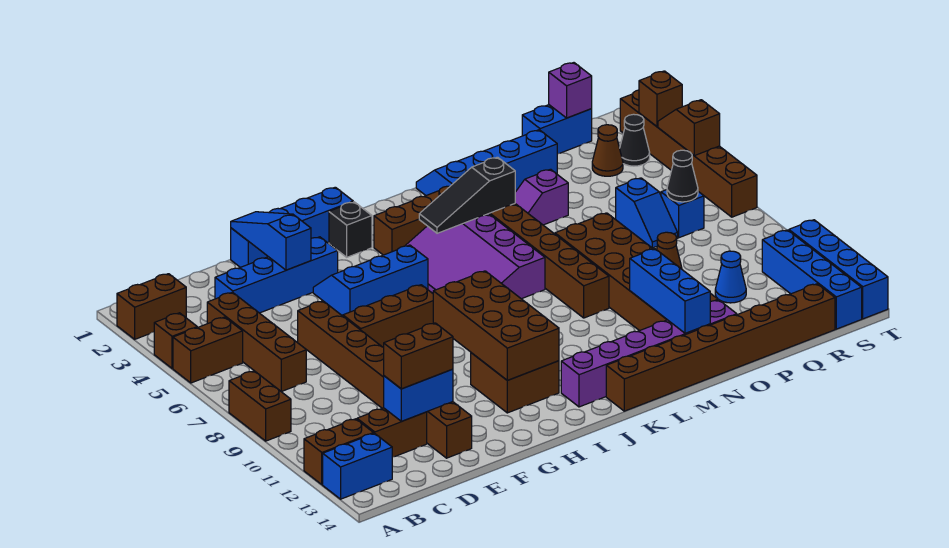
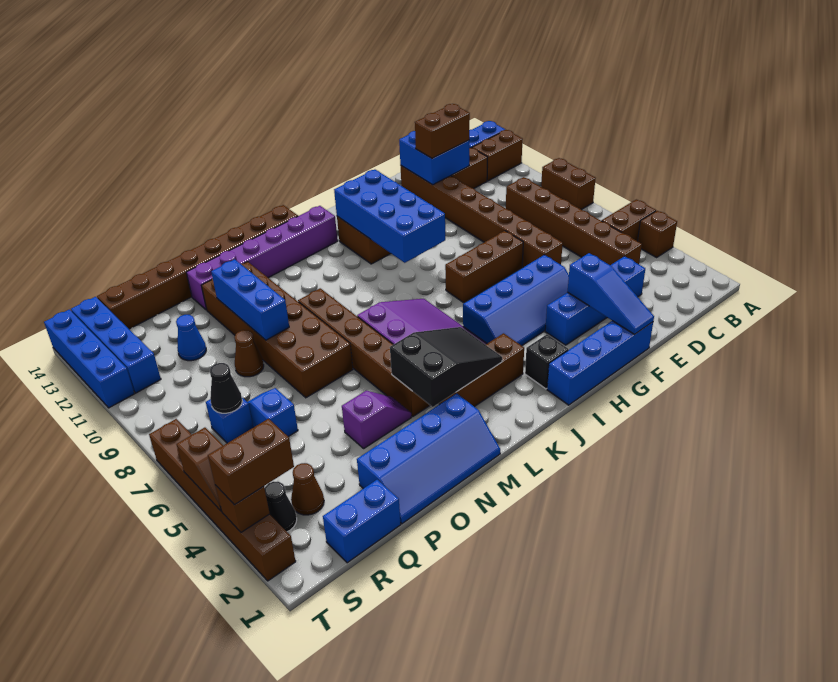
brown brick A2:B2 level 1 -> brown brick S3:T3 level 3
brown brick C4:C7 level 1 -> brown brick C4:C9 level 1
blue brick D12:E12 level 2 -> blue brick D12:E13 level 2
blue slope G4:I5 level 1 top 5 -> blue slope F4:I5 level 1 top 5
brown brick H9:I12 level 2 -> blue brick H9:I12 level 2
black slope K4:M4 level 2 top M -> black slope K3:M4 level 2 top M
blue brick N11:N13 level 2 -> blue brick O9:O11 level 2
purple brick R1 level 2 -> none

